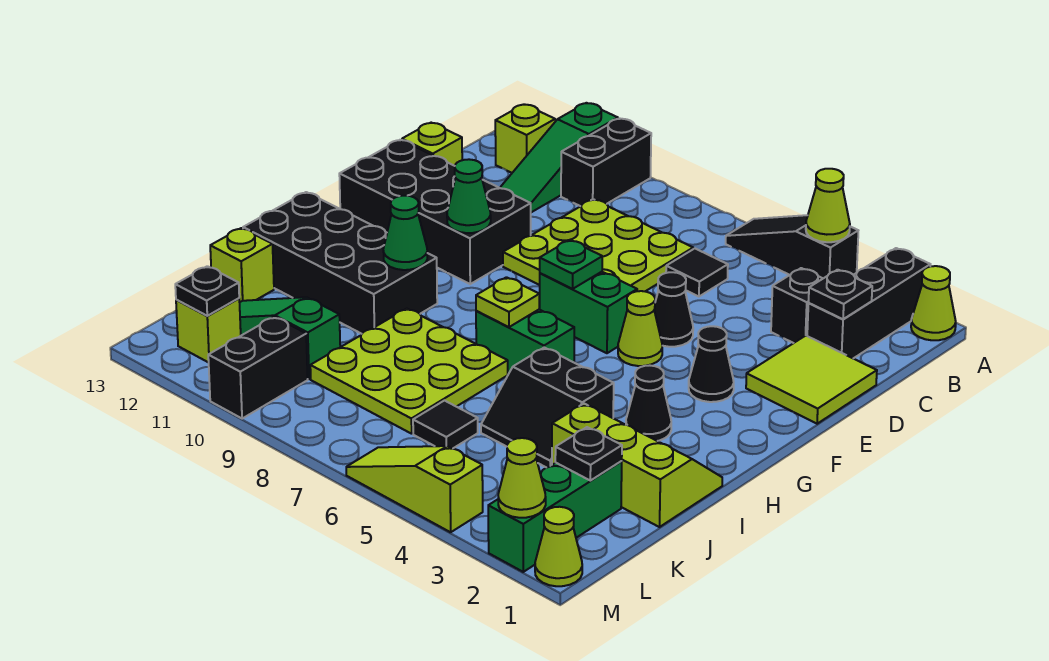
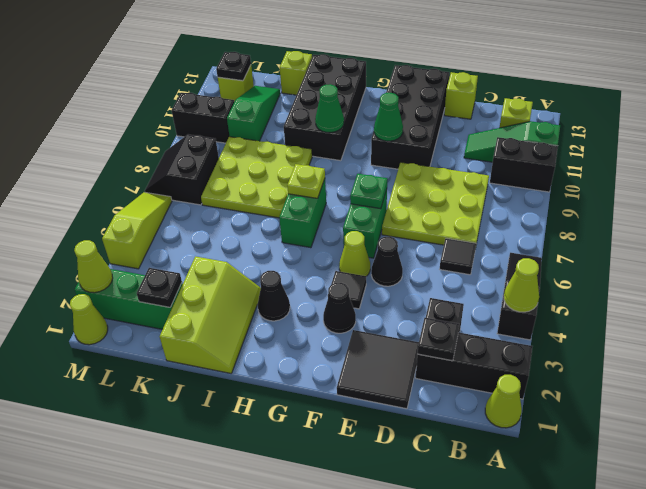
lime tile D1:E2 level 1 -> black tile D1:E2 level 1
black slope I4:J5 level 1 top I -> black slope L7:M8 level 1 top L
black tile K6 level 1 -> black tile F4 level 1

